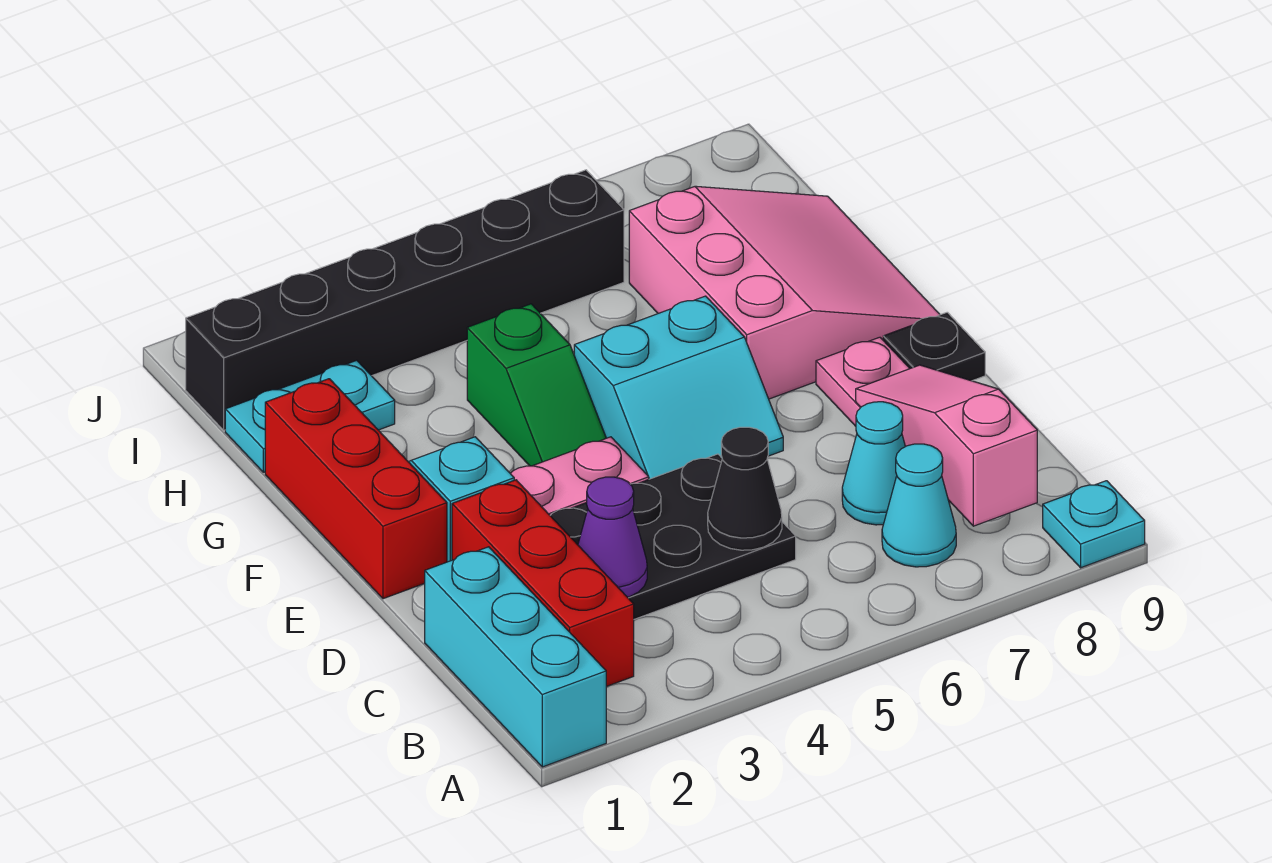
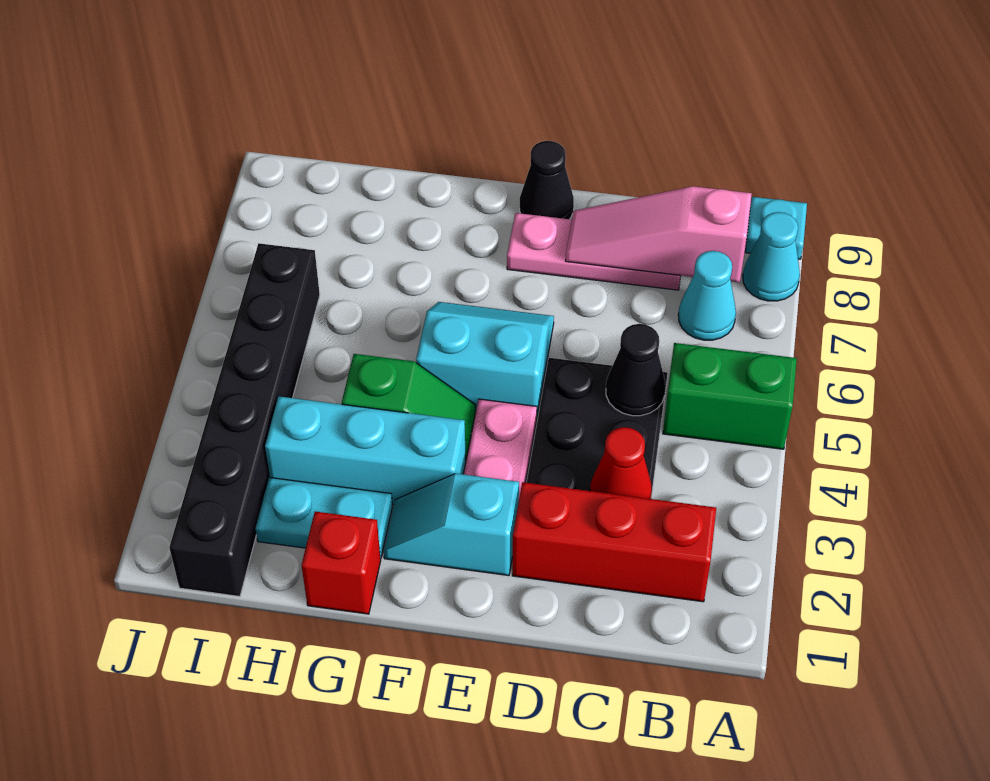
cyan brick A1:C1 level 1 -> cyan brick F3:H3 level 1
none -> green brick A5:B5 level 1
purple cone C3 level 2 -> red cone C3 level 2
cyan cone C7 level 1 -> cyan cone A8 level 1
red brick E1:G1 level 1 -> red brick G1 level 1
cyan slope E5:F6 level 1 top F -> cyan slope E5:F6 level 1 top 5
black plate E9 level 1 -> black cone E9 level 1
pink slope F7:H9 level 1 top 7 -> none
cyan plate H1:H2 level 1 -> cyan plate G2:H2 level 1

